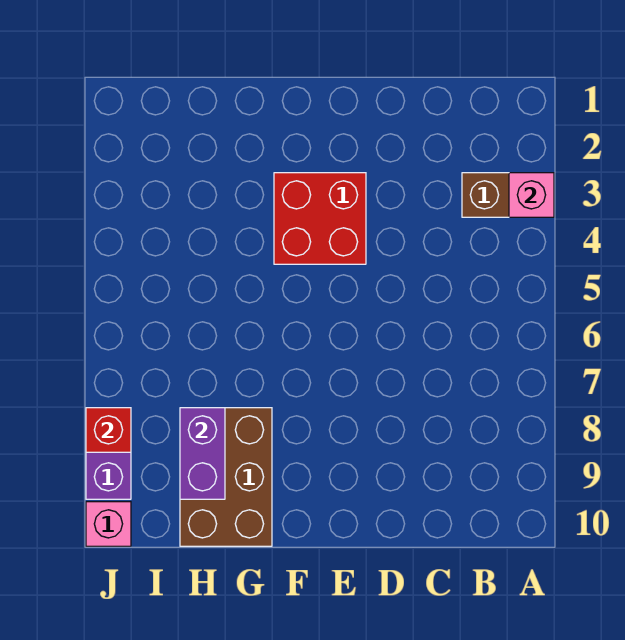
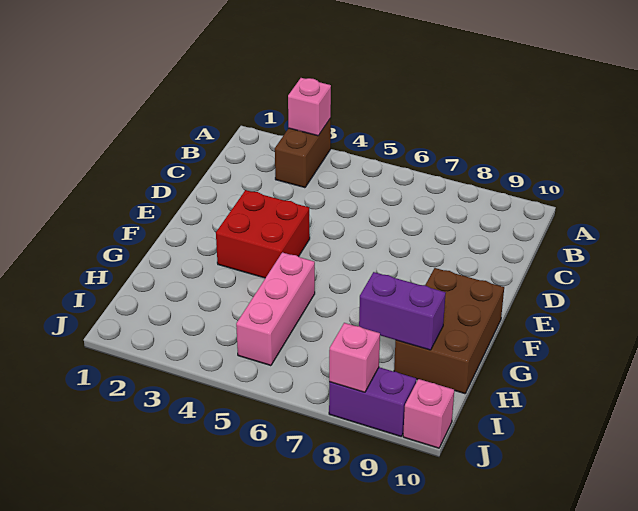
none -> pink brick G5:I5 level 1
brown brick G8:H10 level 1 -> brown brick F9:H10 level 1
red brick J8 level 2 -> pink brick J8 level 2

